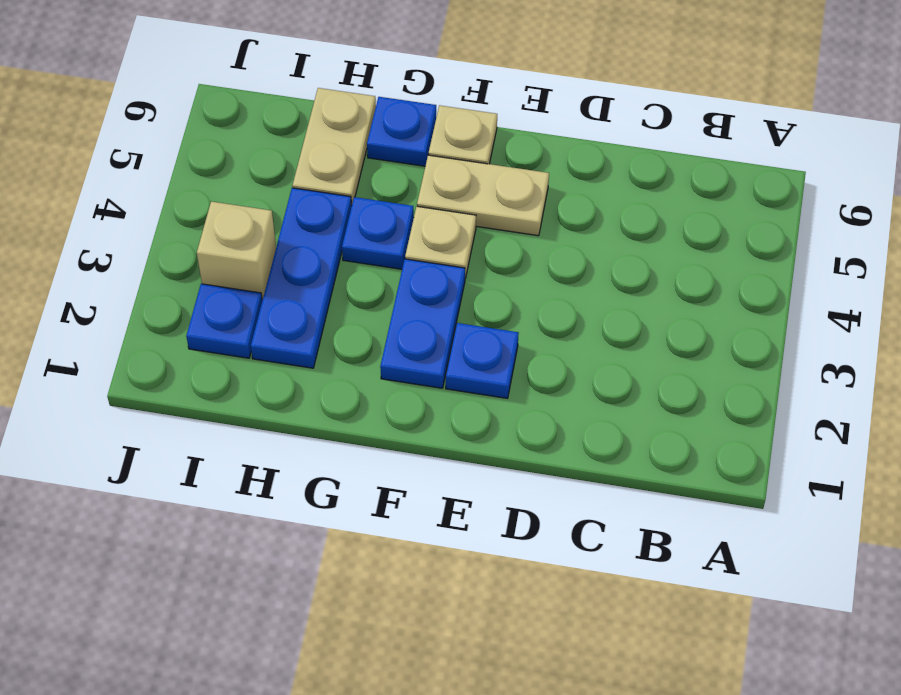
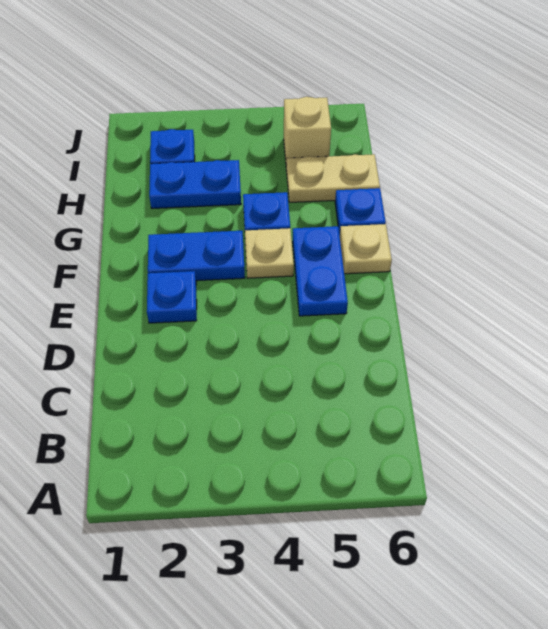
tan plate E5:F5 level 1 -> blue plate E5:F5 level 1
blue plate H2:H4 level 1 -> blue plate H2:H3 level 1
tan brick I3 level 1 -> tan brick I5 level 1

